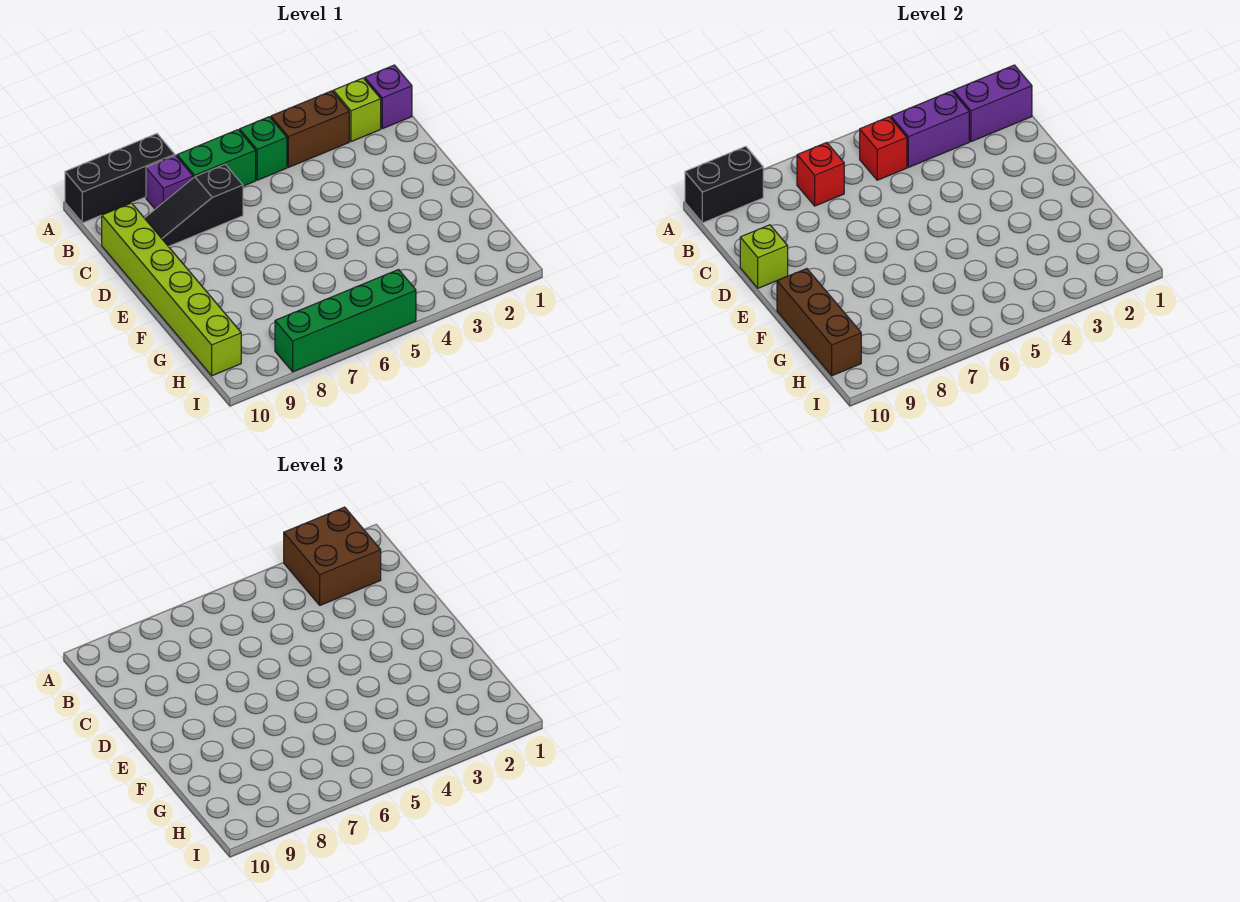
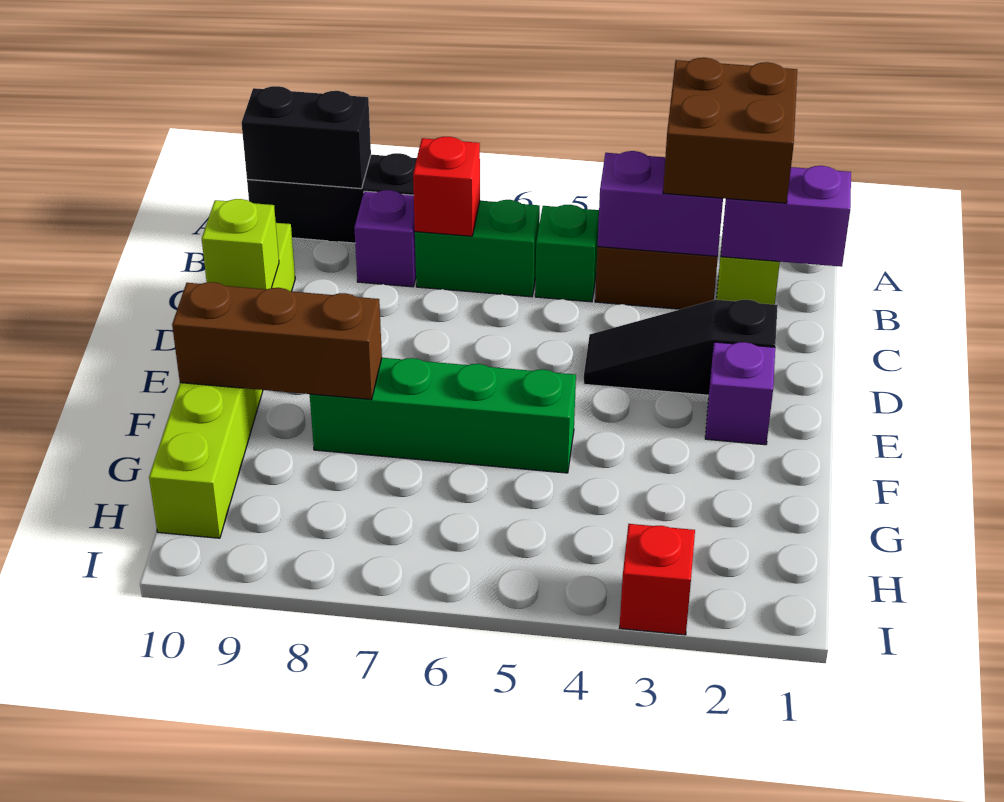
purple brick B1 level 1 -> purple brick E2 level 1
red brick B5 level 2 -> red brick I3 level 1
black slope C7:C9 level 1 top 7 -> black slope D2:D4 level 1 top 2
brown brick F10:H10 level 2 -> brown brick F8:F10 level 2
green brick I5:I8 level 1 -> green brick F5:F8 level 1

